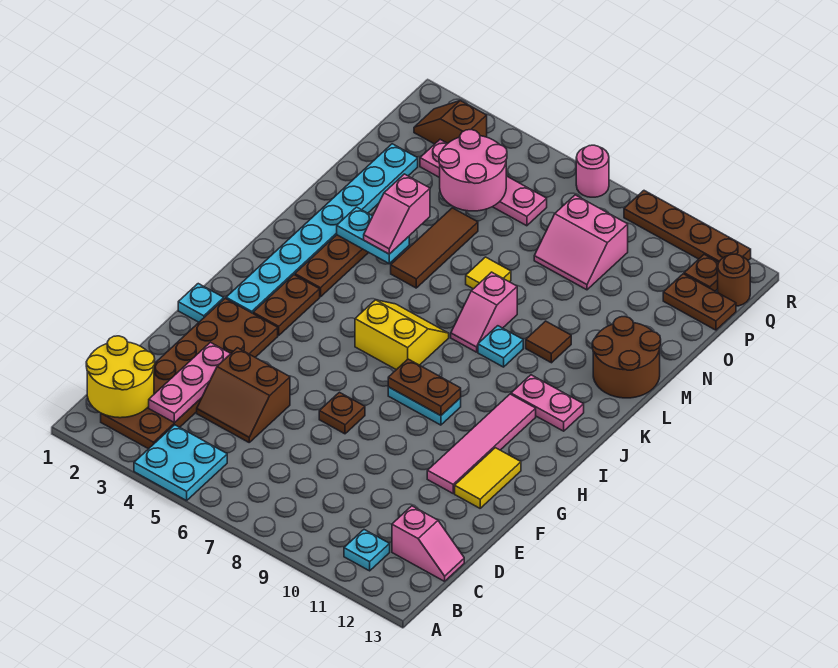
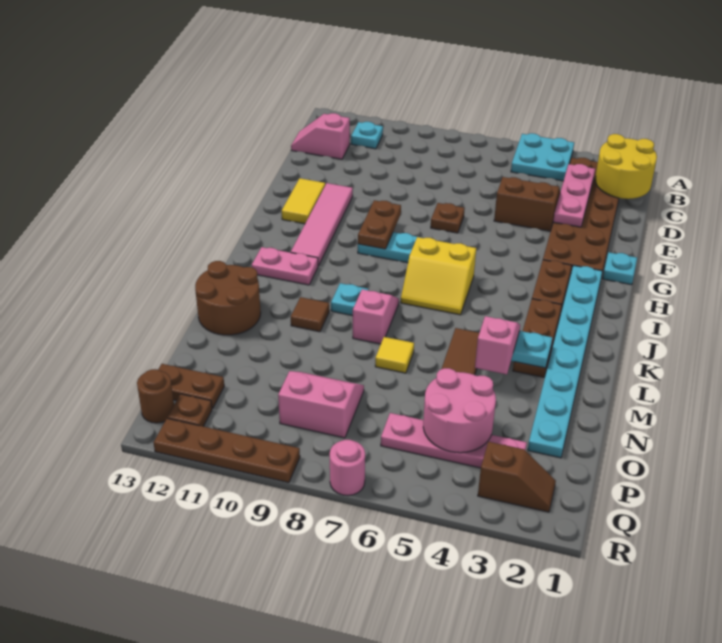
brown plate H8:H9 level 2 -> brown plate G9:H9 level 2

